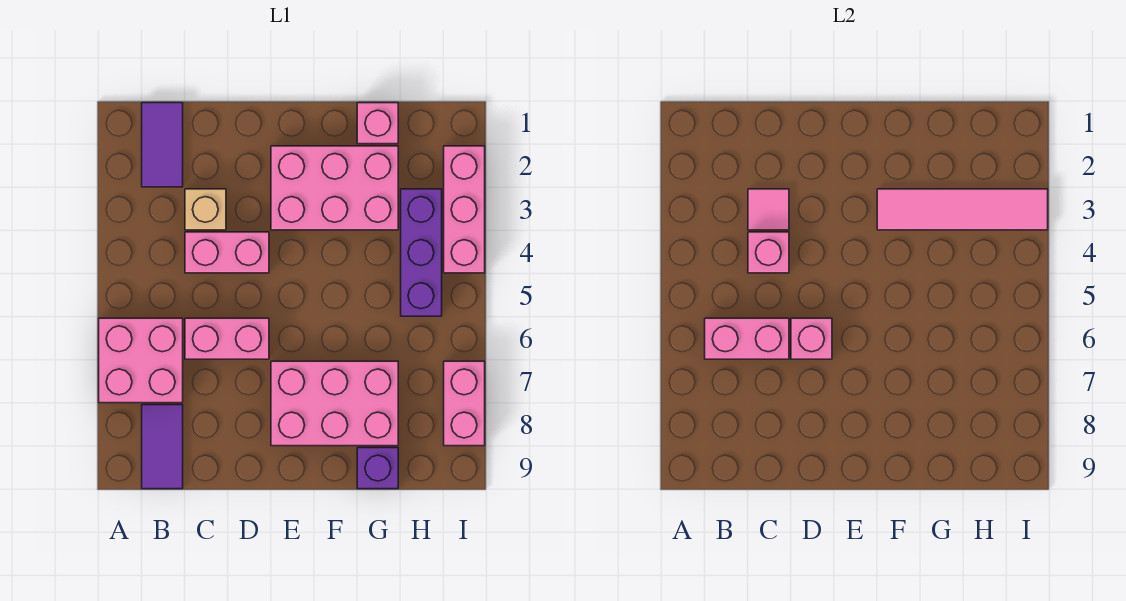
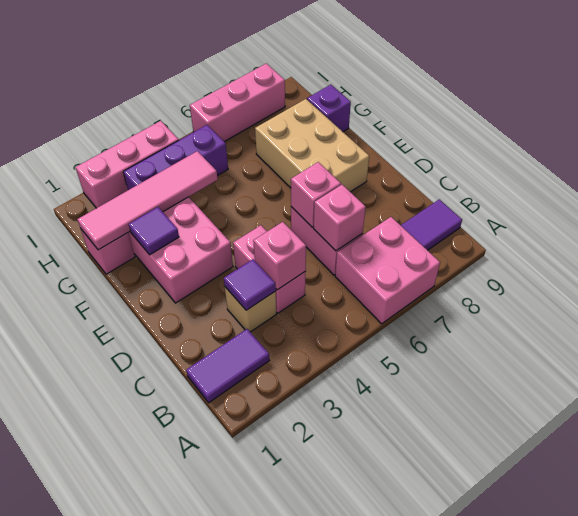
pink brick B6:C6 level 2 -> pink brick C6 level 2
pink tile C3 level 2 -> purple tile C3 level 2
pink brick E7:G8 level 1 -> tan brick E7:G8 level 1
none -> purple tile F2 level 2
pink tile F3:I3 level 2 -> pink tile G1:G4 level 2
pink brick I7:I8 level 1 -> pink brick I6:I8 level 1

